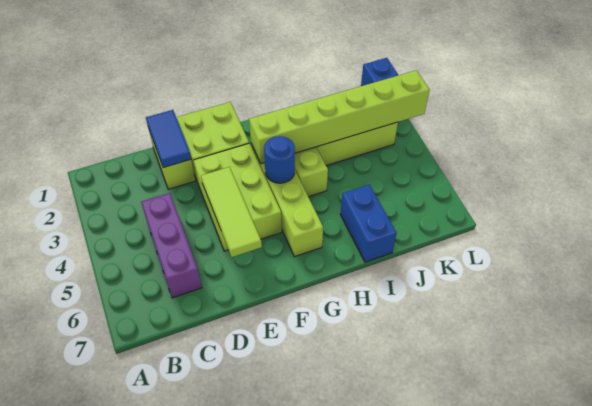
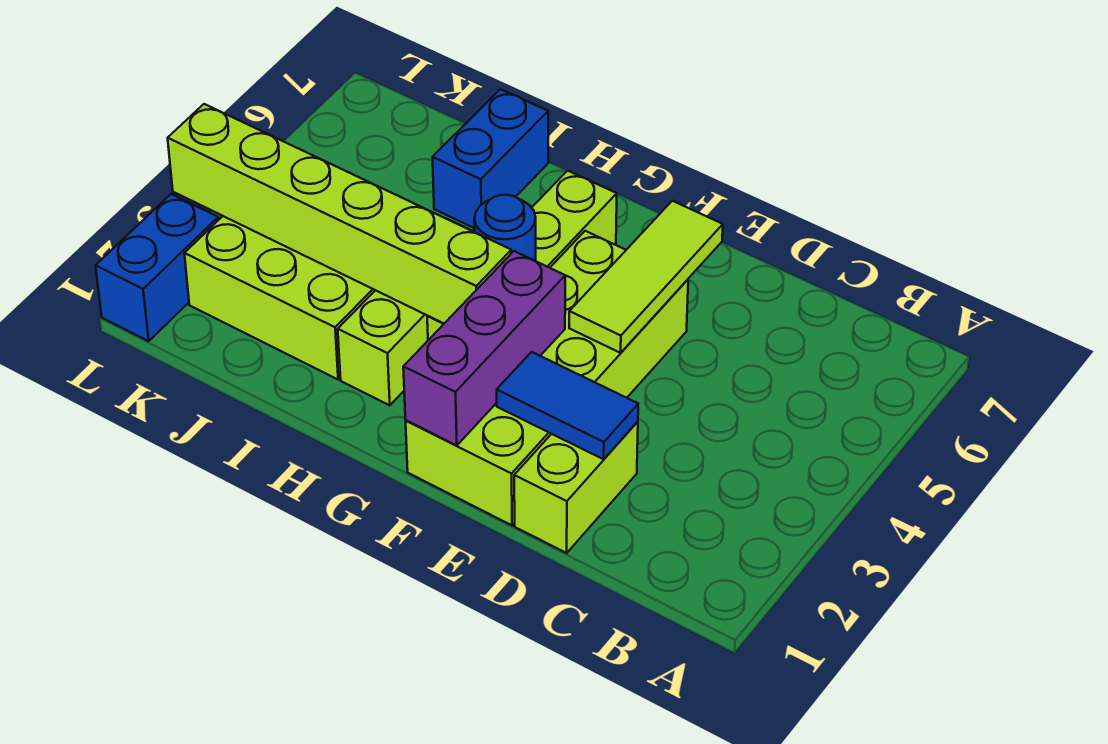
purple brick C4:C6 level 1 -> purple brick F1:F3 level 2
blue tile D1:D2 level 2 -> blue tile D2:E2 level 2

